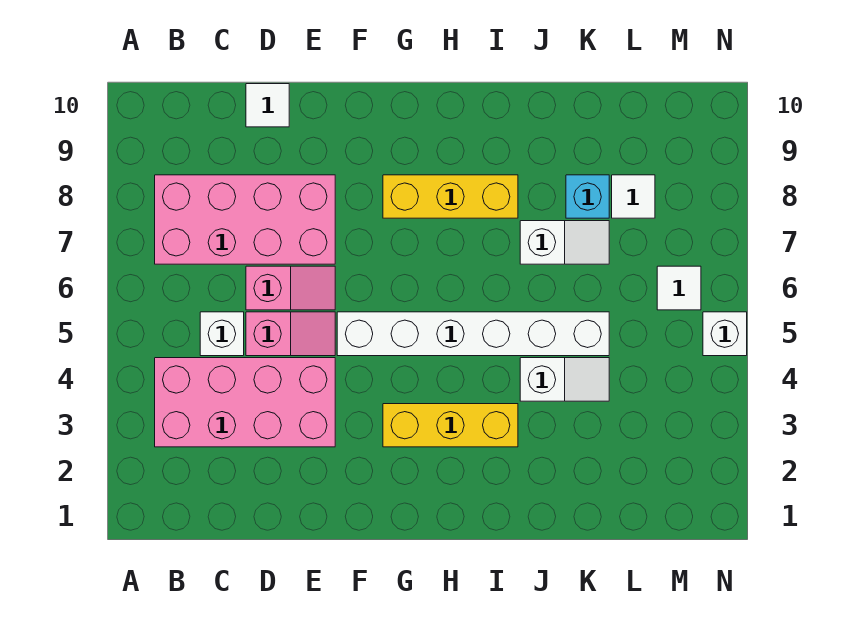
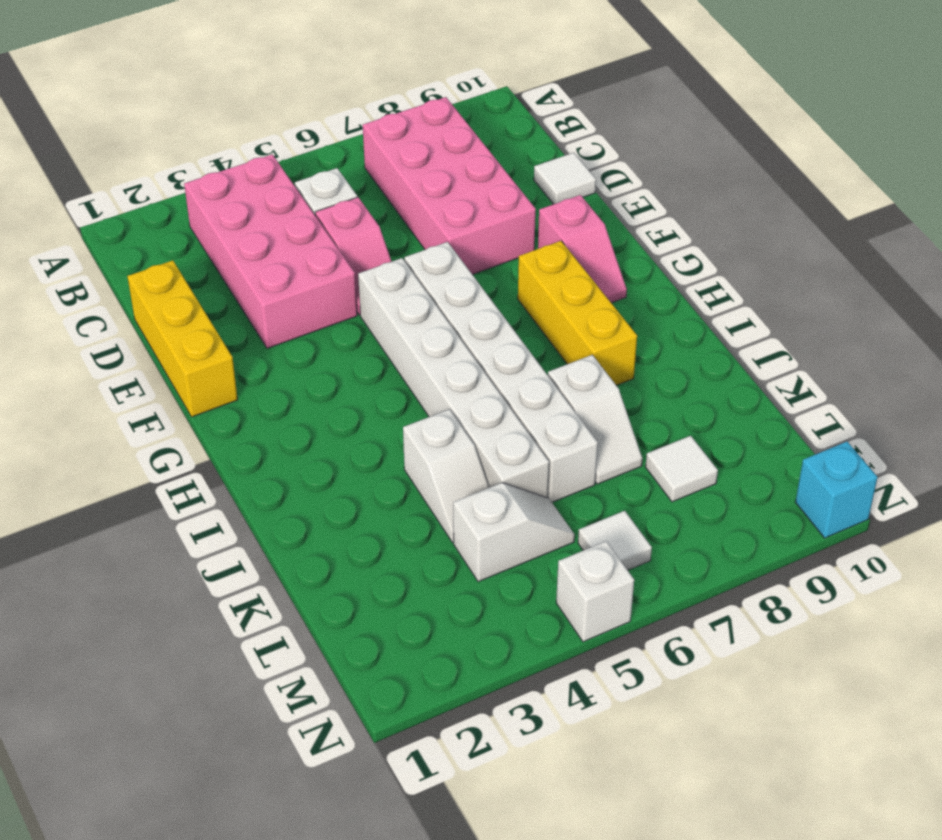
pink slope D6:E6 level 1 top D -> pink slope F9:G9 level 1 top F
none -> white brick F6:K6 level 1
yellow brick G3:I3 level 1 -> yellow brick D1:F1 level 1
cyan brick K8 level 1 -> cyan brick N10 level 1
none -> white slope L4:L5 level 1 top 4

